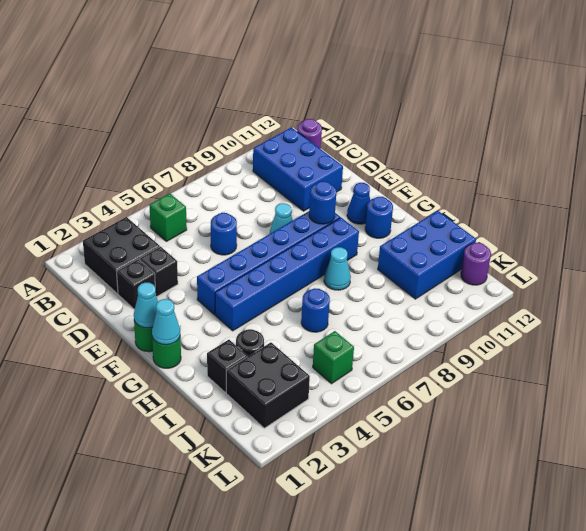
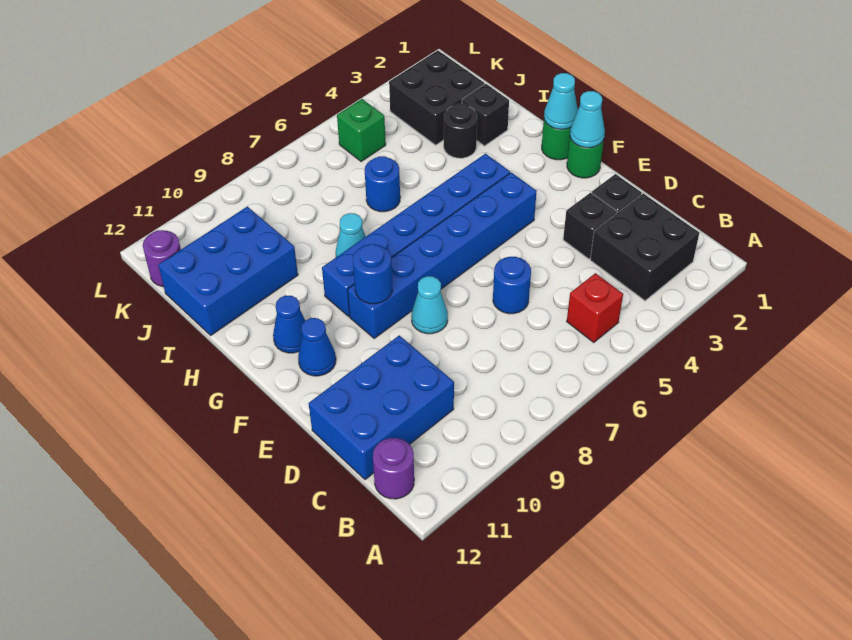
green brick B5 level 1 -> red brick B5 level 1
blue brick B10:D11 level 1 -> blue brick C10:D12 level 1
blue round brick G11 level 1 -> blue cone G11 level 1

